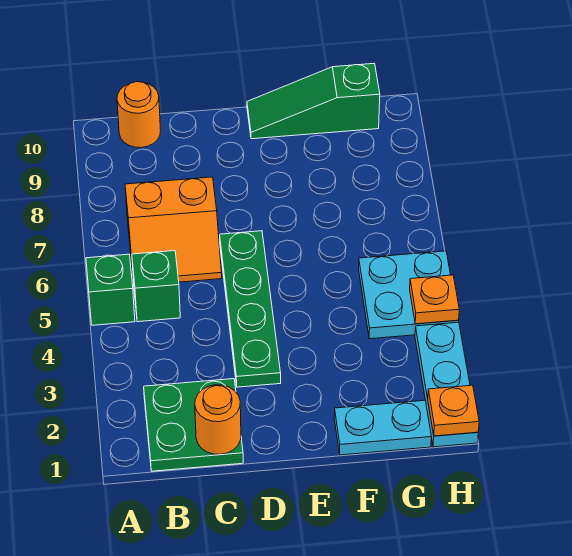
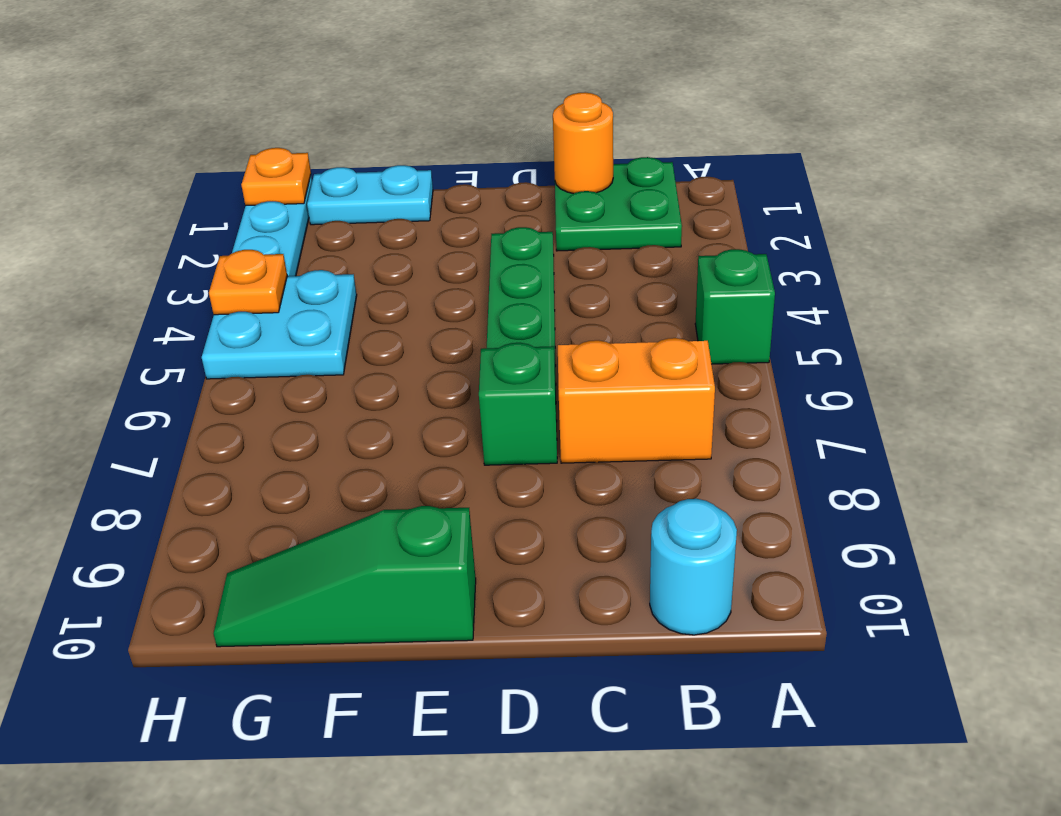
green brick B5 level 1 -> green brick D7 level 1
orange round brick B10 level 1 -> cyan round brick B10 level 1
green slope E10:G10 level 1 top G -> green slope E10:G10 level 1 top E

